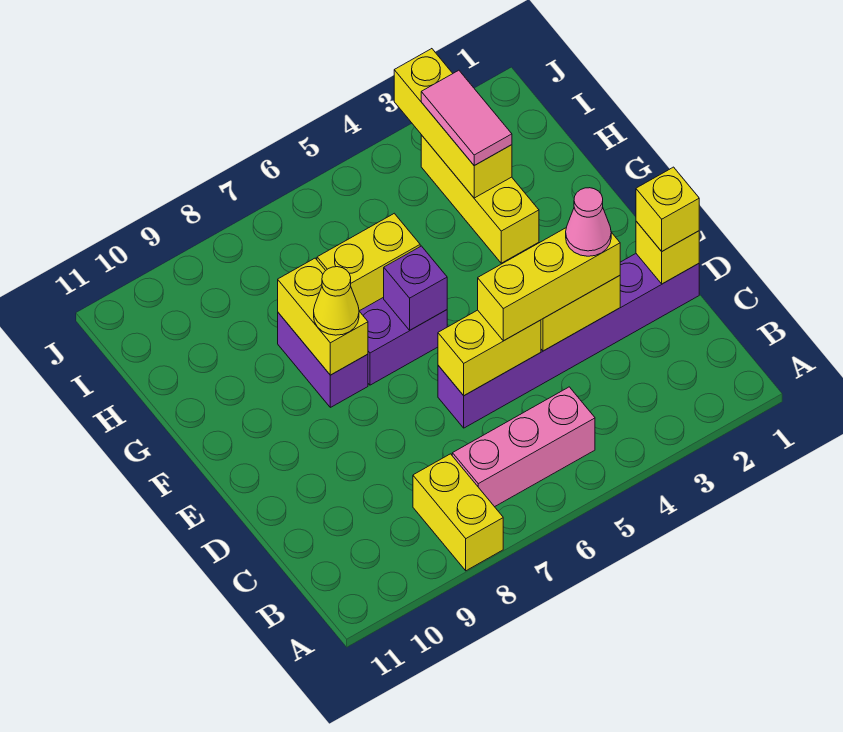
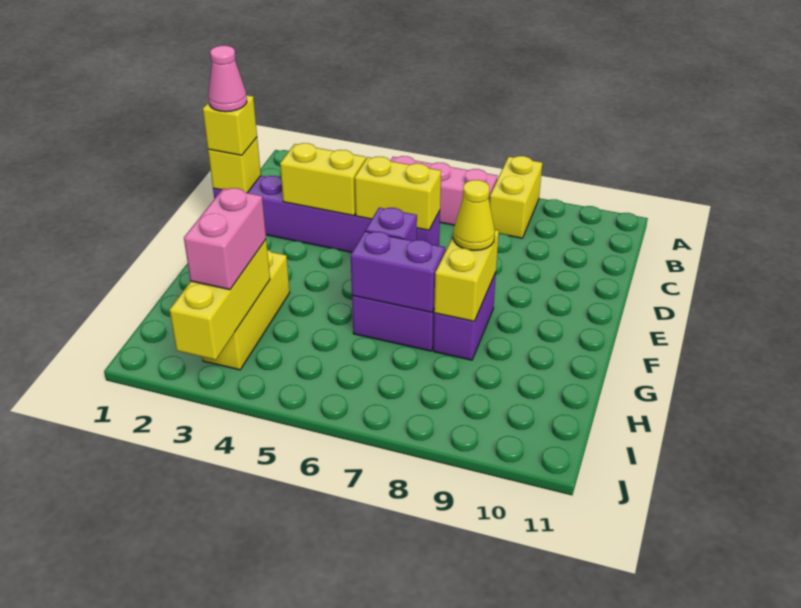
yellow brick D3:D5 level 3 -> none
pink cone D3 level 4 -> pink cone D1 level 4
yellow brick G6:G7 level 2 -> purple brick G6:G7 level 2
pink tile H3:I3 level 3 -> pink brick H3:I3 level 3

